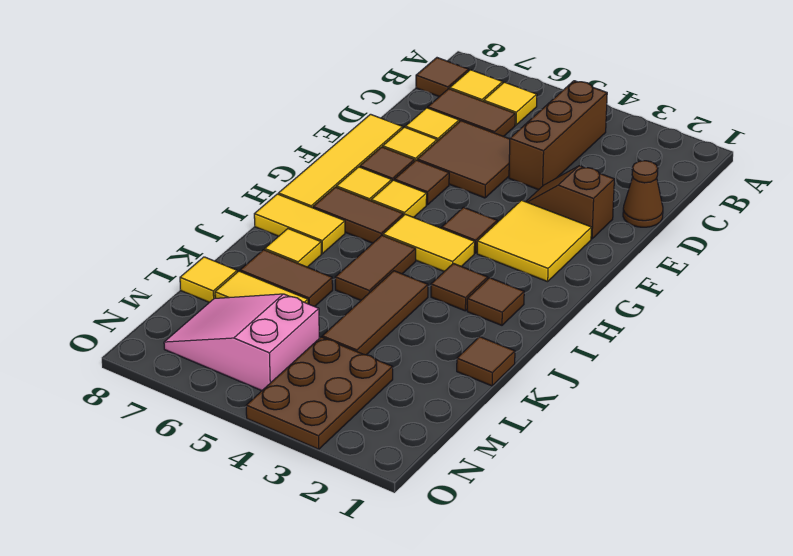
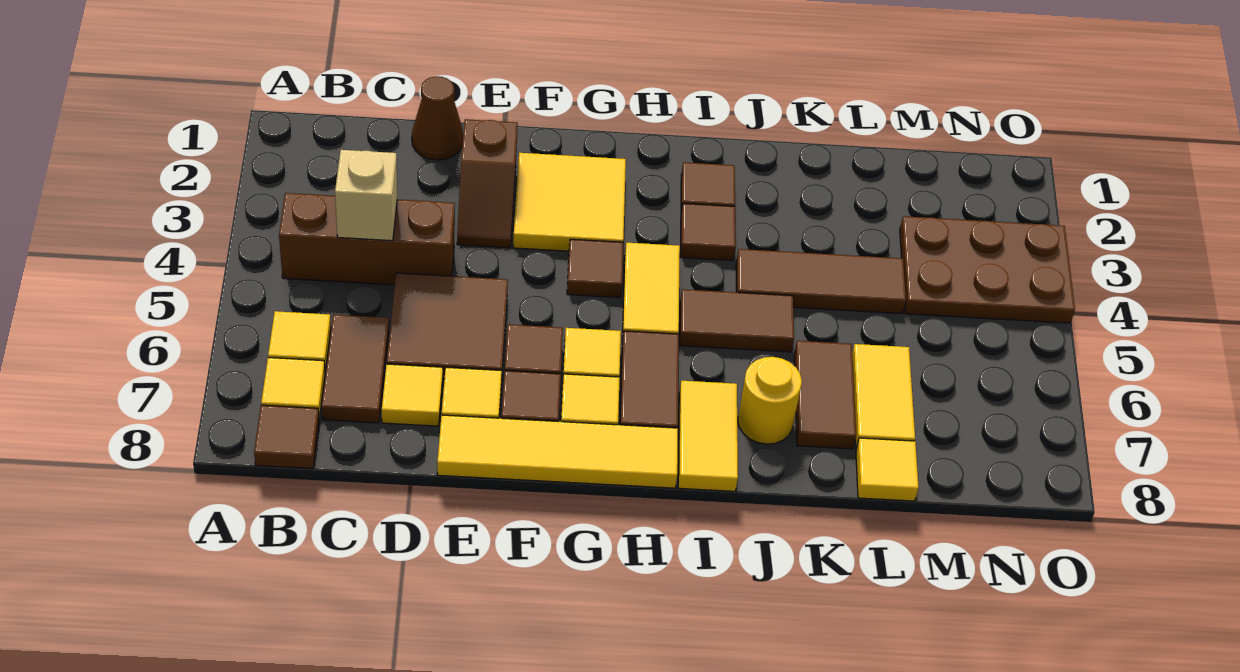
none -> tan brick C4 level 2
yellow tile J7 level 1 -> yellow round brick J7 level 1
brown tile K1 level 1 -> none
pink slope M5:N7 level 1 top 5 -> none

